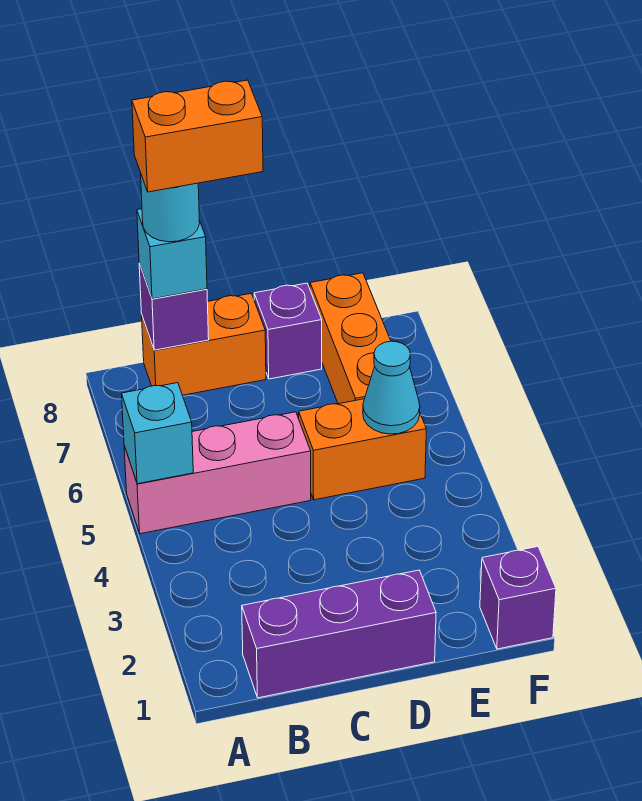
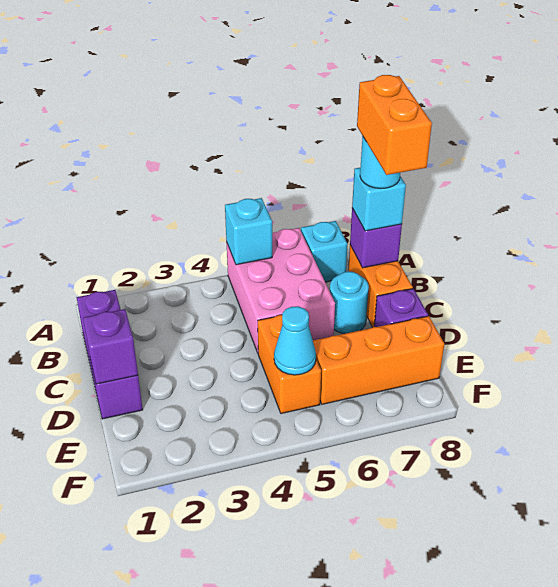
pink brick A5:C5 level 1 -> pink brick A5:C6 level 1
none -> cyan brick A7 level 1
none -> cyan round brick C7 level 1
purple brick F1 level 1 -> purple brick D1 level 2

